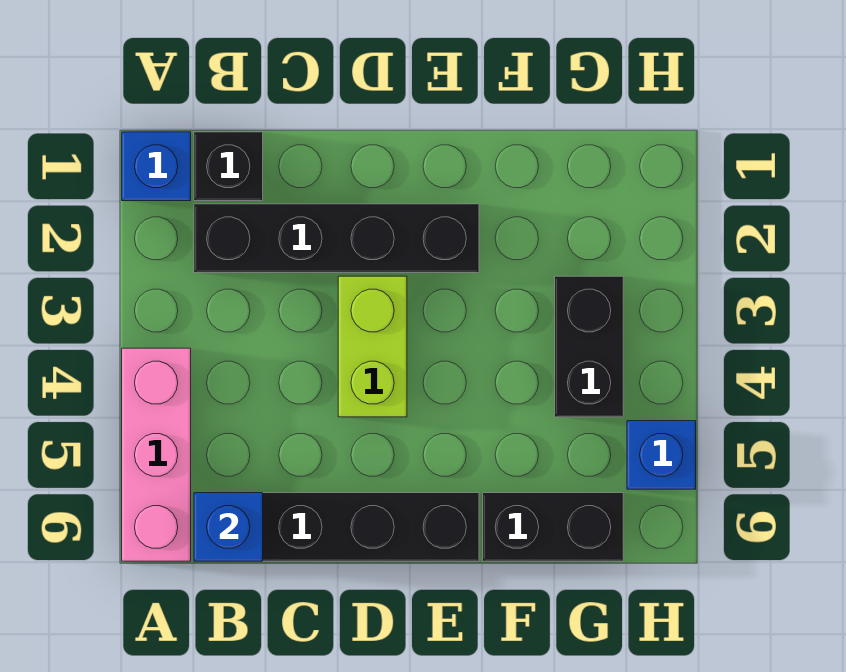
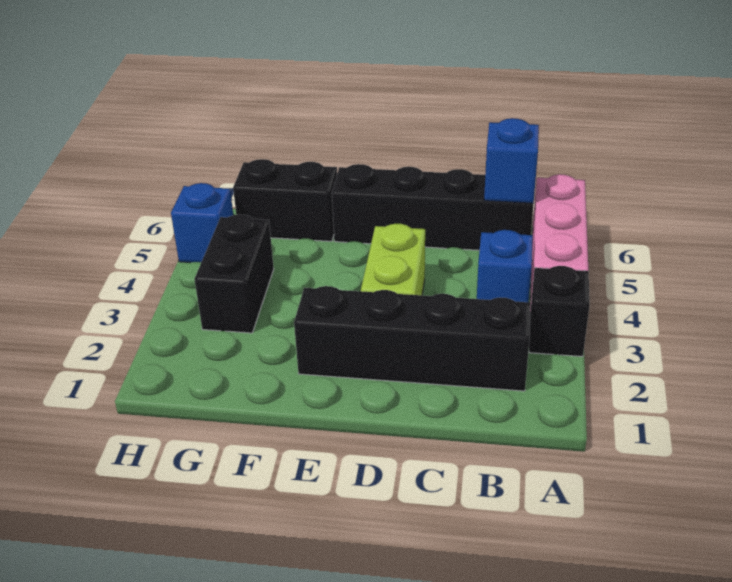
blue brick A1 level 1 -> blue brick B4 level 1
black brick B1 level 1 -> black brick A3 level 1

